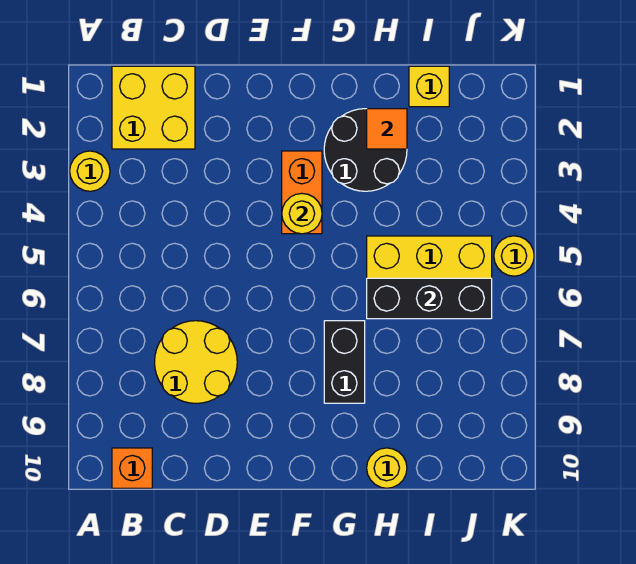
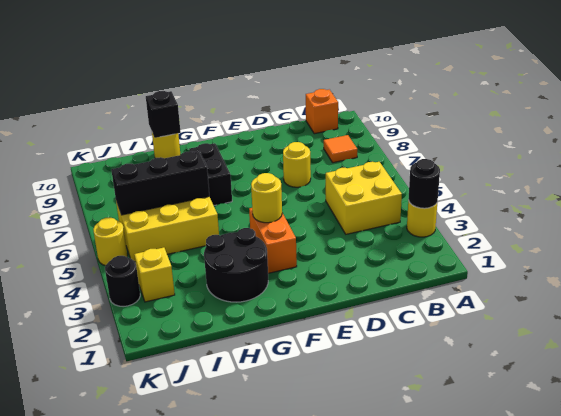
none -> black round brick A3 level 2
yellow brick B1:C2 level 1 -> yellow brick B4:C5 level 1
yellow round brick C7:D8 level 1 -> yellow round brick D7 level 1
orange tile H2 level 2 -> orange tile B8 level 1
none -> black brick H10 level 2
yellow brick I1 level 1 -> yellow brick J3 level 1
none -> black round brick K3 level 1

